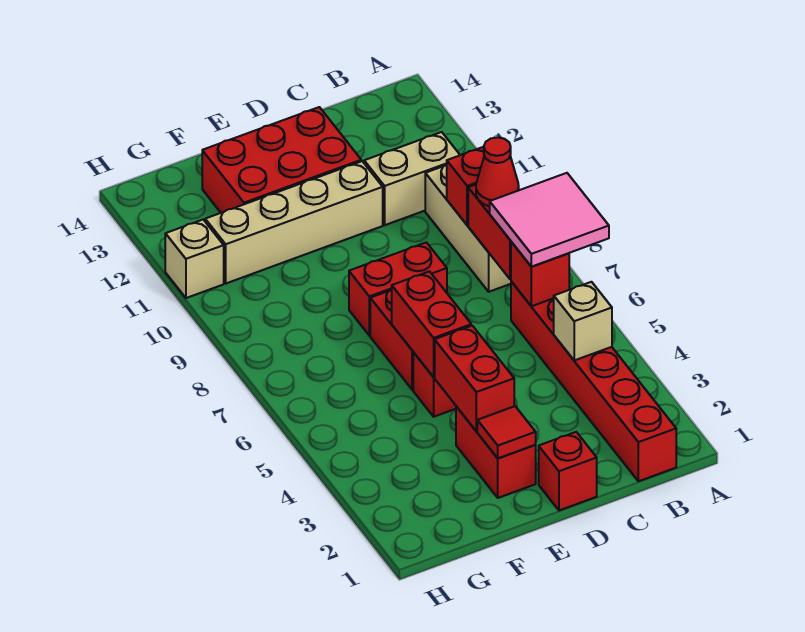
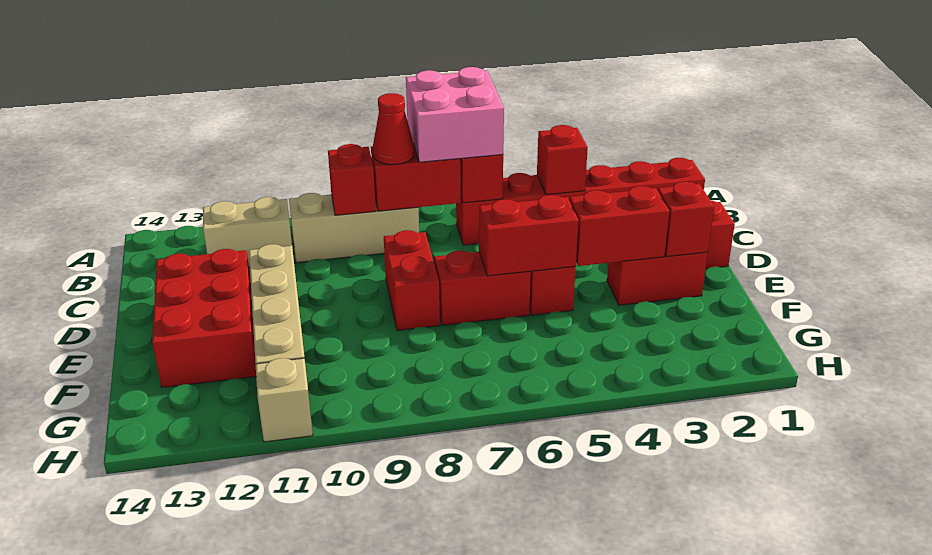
pink tile A6:B7 level 3 -> pink brick A6:B7 level 3
tan brick B4 level 2 -> red brick B4 level 2
tan brick B11:C11 level 1 -> tan brick B11:B12 level 1
red tile E2 level 2 -> red brick E2 level 2

